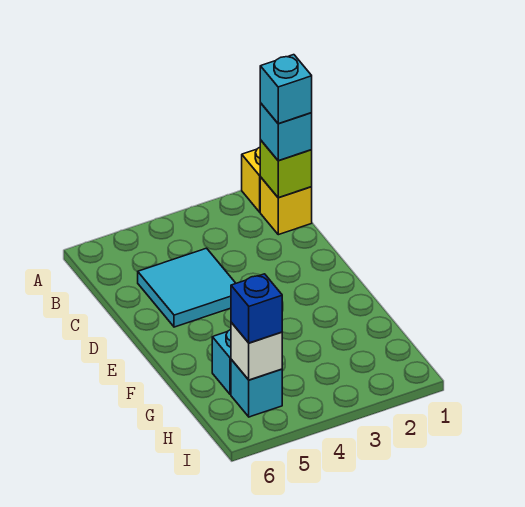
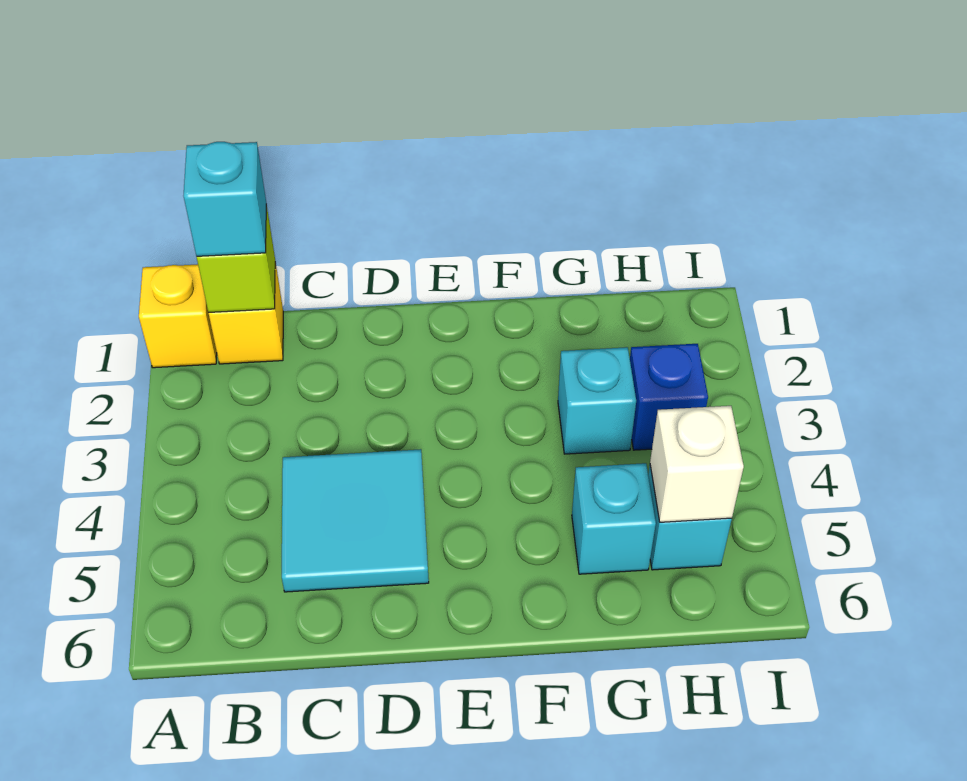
cyan brick B1 level 4 -> cyan brick G3 level 1
blue brick H5 level 3 -> blue brick H3 level 1

